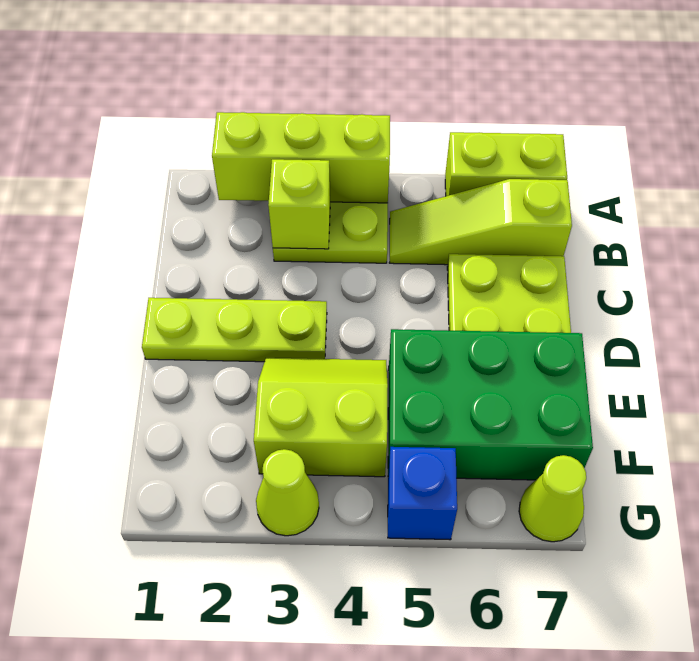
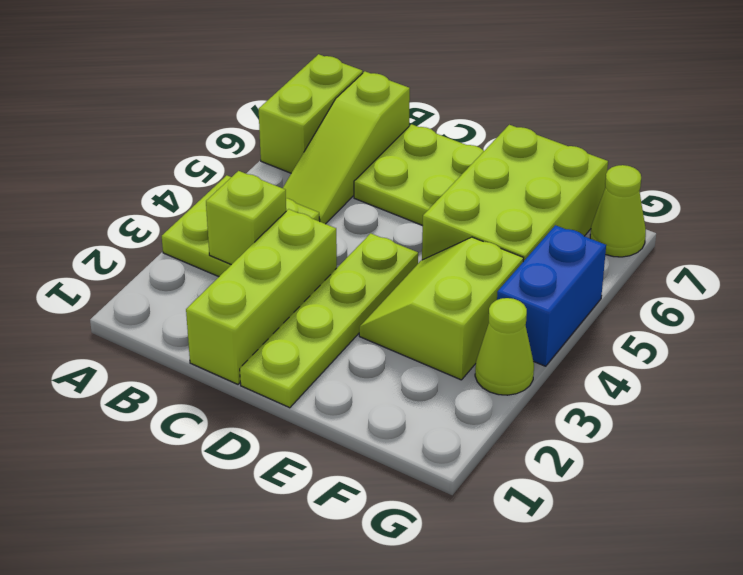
lime brick A2:A4 level 2 -> lime brick C1:C3 level 1
lime plate D1:D3 level 1 -> lime plate D1:D4 level 1
green brick E5:F7 level 1 -> lime brick E5:F7 level 1
blue brick G5 level 1 -> blue brick G4:G5 level 1

